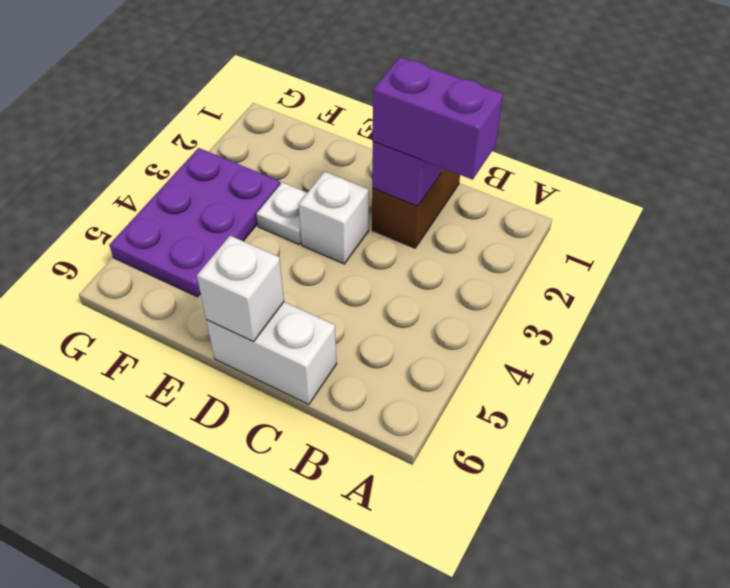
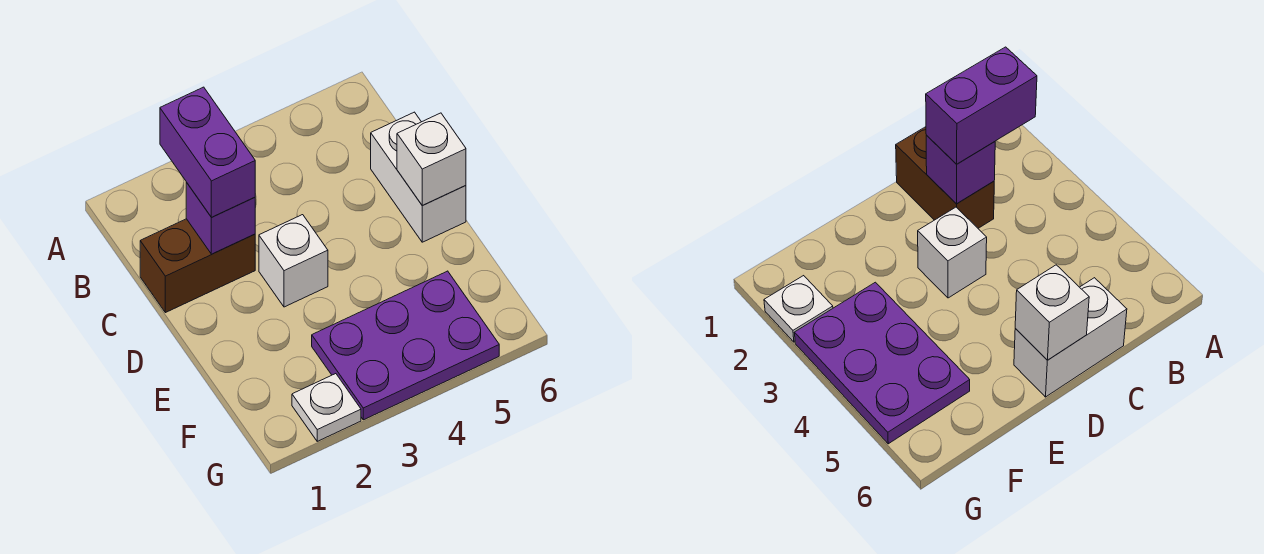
white plate E3 level 1 -> white plate G2 level 1

